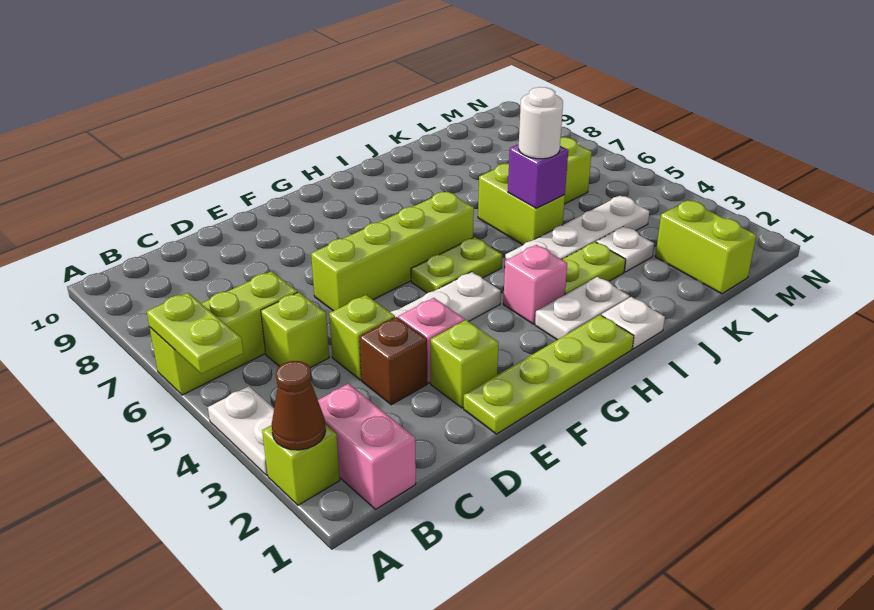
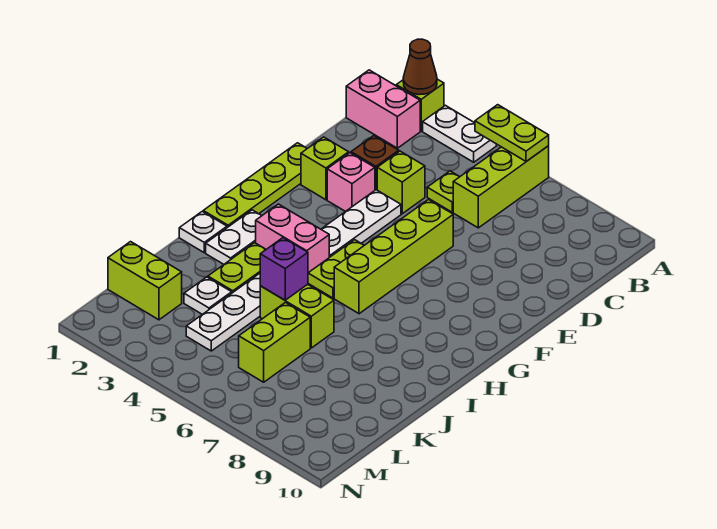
lime brick C5 level 1 -> lime plate C5 level 1
pink brick H3 level 1 -> pink brick H3:H4 level 1
white round brick J5 level 3 -> none

